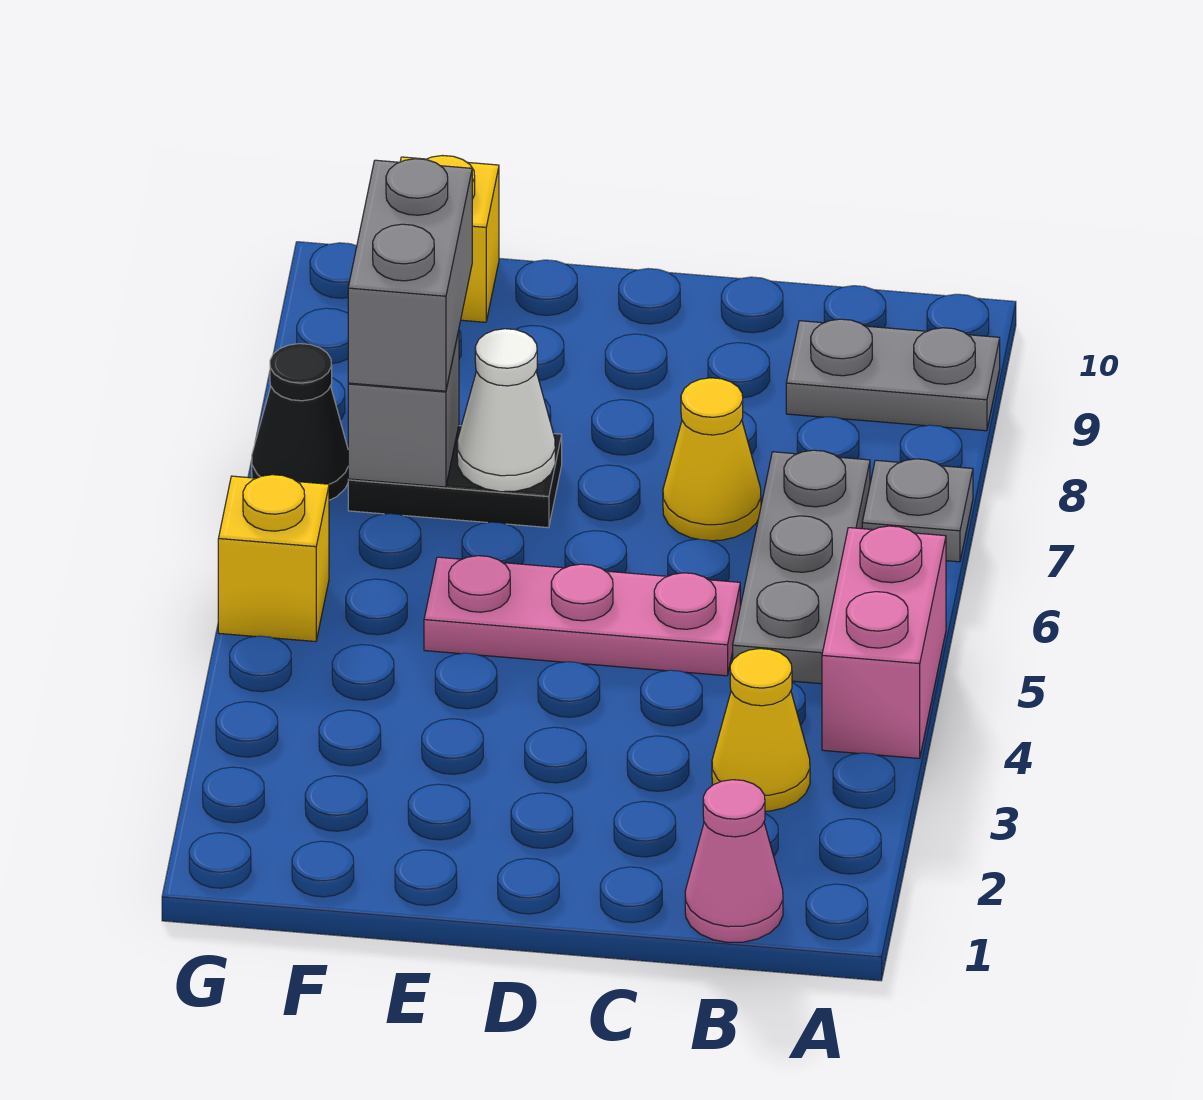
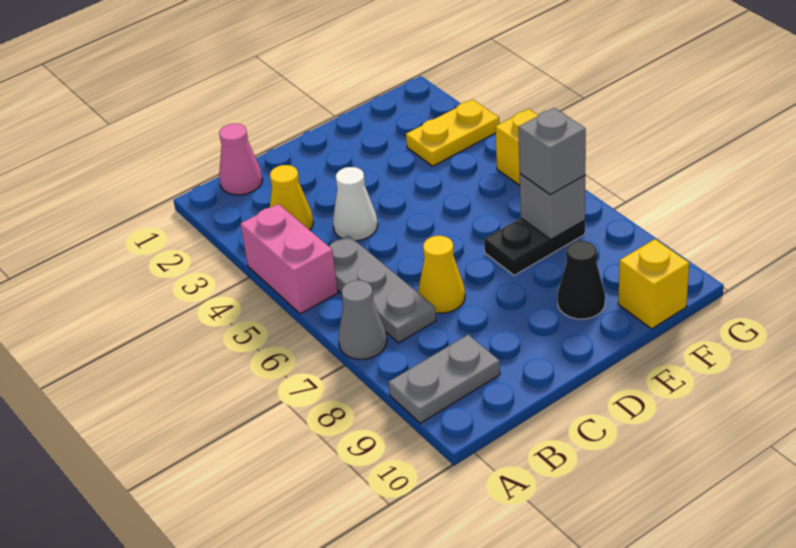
grey plate A7 level 1 -> grey cone A7 level 1
pink plate C5:E5 level 1 -> none
white cone E7 level 2 -> white cone C4 level 1
none -> yellow plate F3:G3 level 1
grey brick F7:F8 level 3 -> grey brick F7 level 3
black cone G7 level 1 -> black cone E9 level 1

